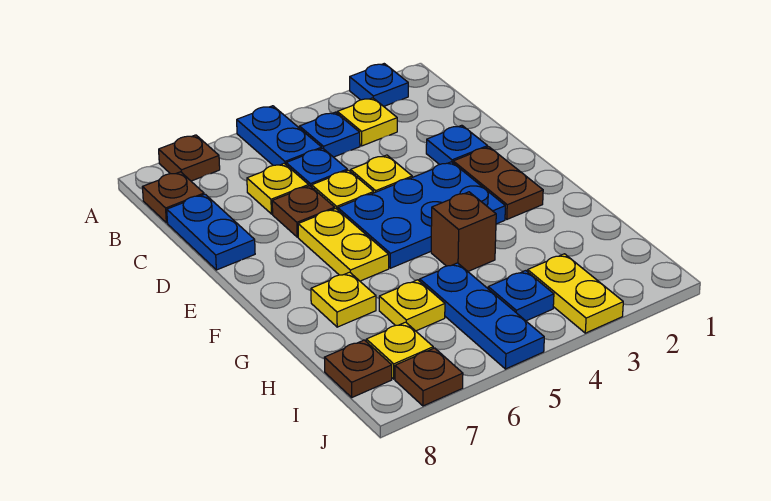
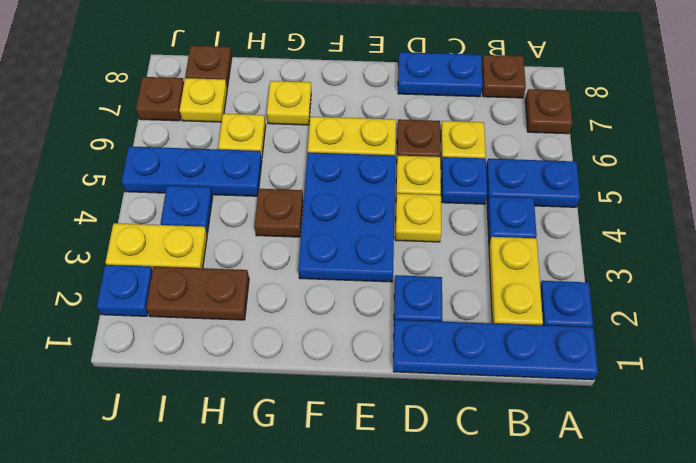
none -> blue plate A1:D1 level 1
yellow plate B3 level 1 -> yellow plate B2:B3 level 1
brown plate E2:F2 level 1 -> brown plate H2:I2 level 1
brown brick G4 level 1 -> brown plate G4 level 1
none -> blue plate J2 level 1

